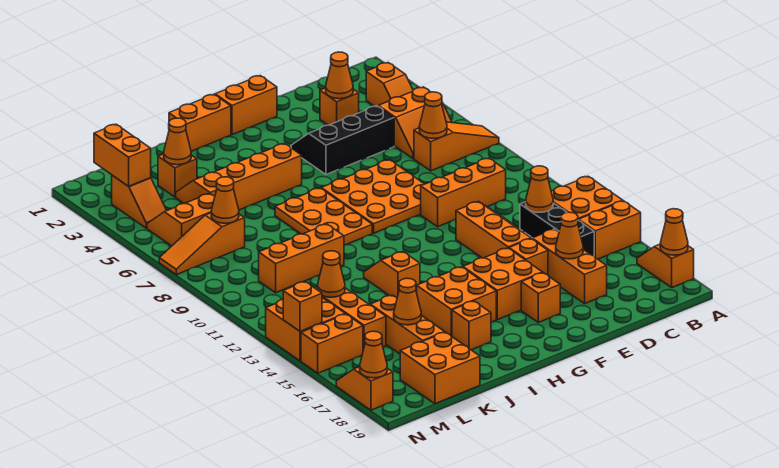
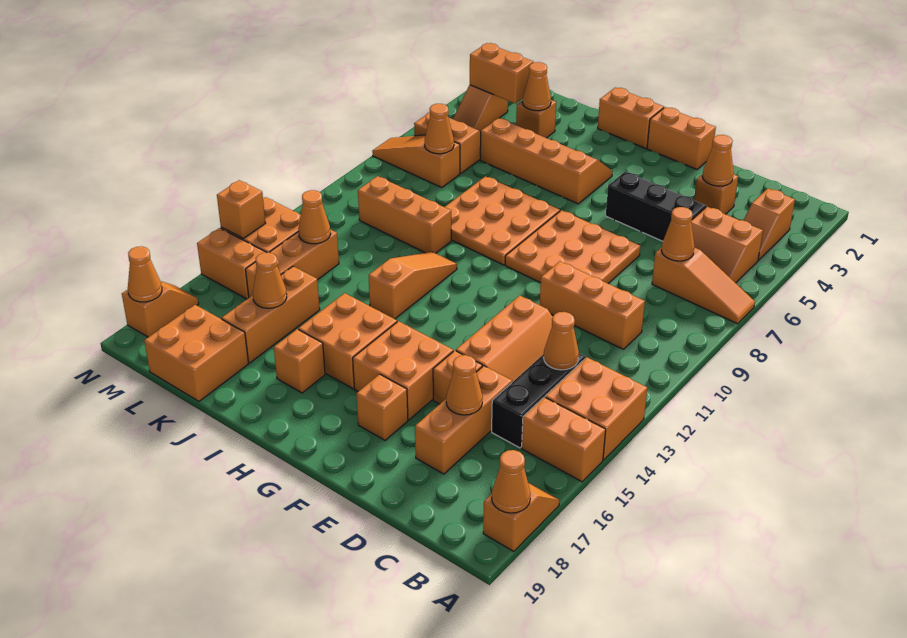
orange plate H7:I9 level 1 -> orange plate H7:J9 level 1
orange slope I12:I13 level 1 top 13 -> orange slope I11:I13 level 1 top 13
orange brick M2:M3 level 2 -> orange brick L3:M3 level 2

